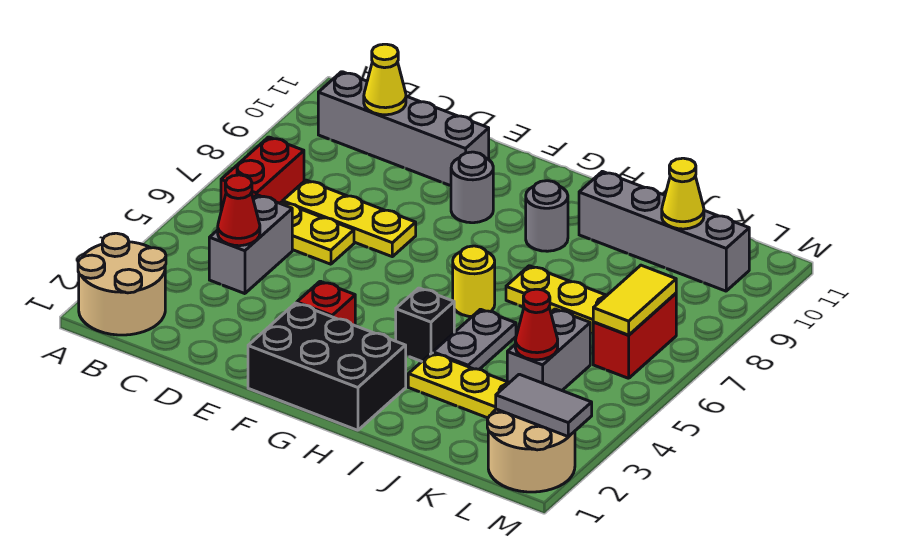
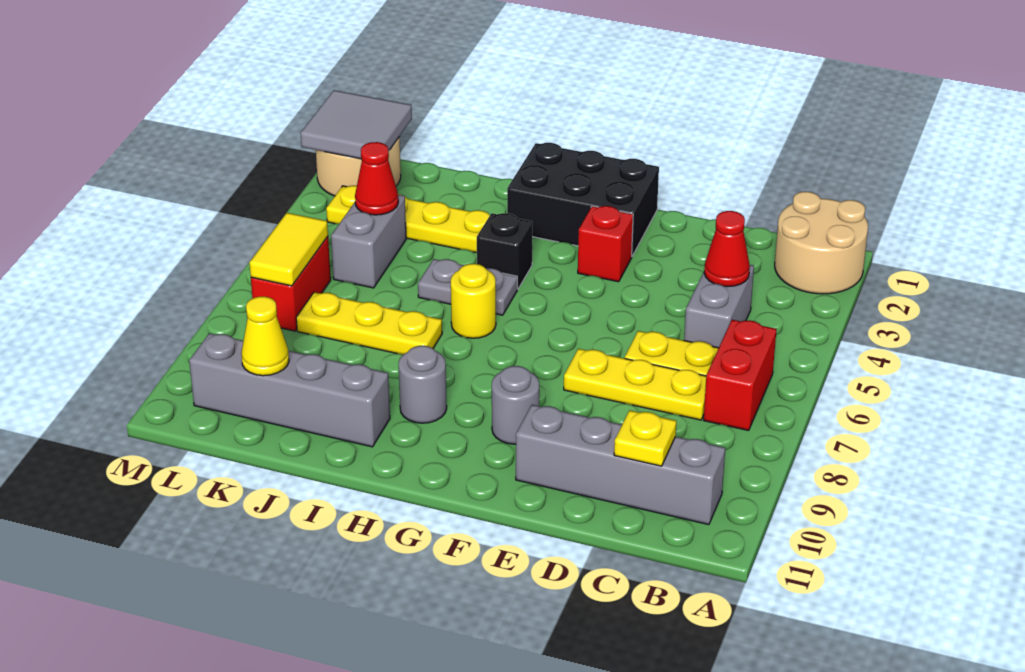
yellow cone C10 level 2 -> yellow plate C10 level 2
grey plate I4:I5 level 1 -> grey plate H5:I5 level 1
grey tile L2:M2 level 2 -> grey tile L1:M2 level 2

